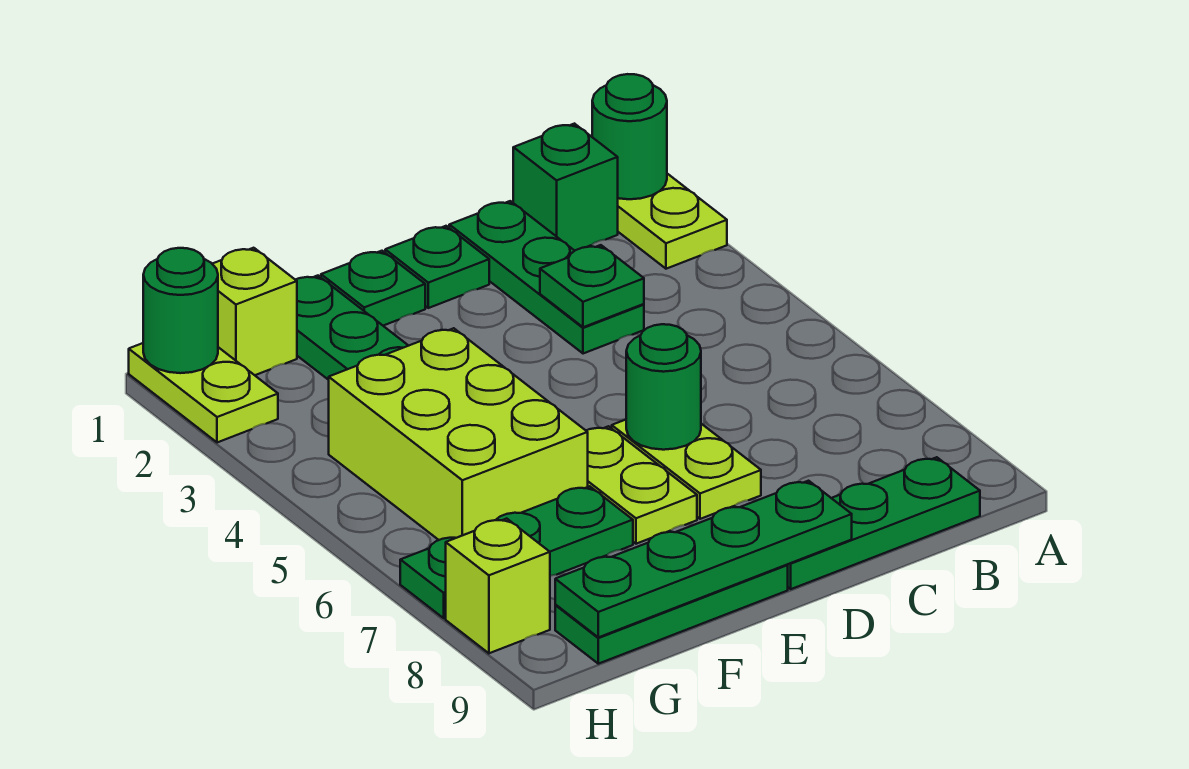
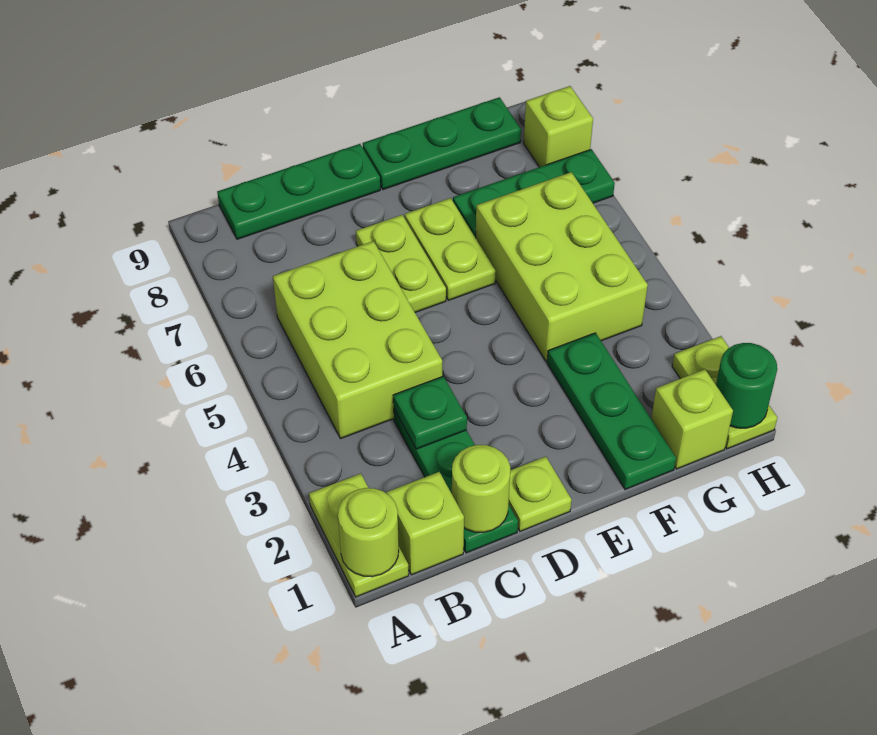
green round brick A1 level 2 -> lime round brick A1 level 2
green brick B1 level 1 -> lime brick B1 level 1
none -> lime brick B4:C6 level 1
none -> lime round brick C1 level 2
green plate D1 level 1 -> lime plate D1 level 1
green round brick D6 level 2 -> none
green plate D9:G9 level 2 -> none
green plate E1 level 1 -> none

